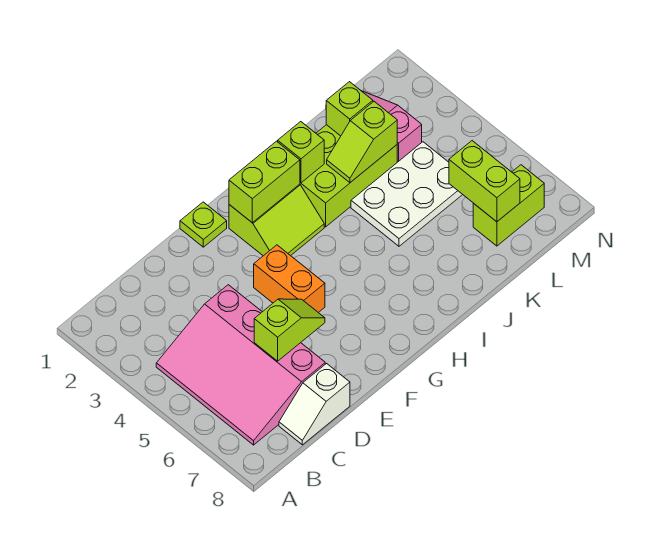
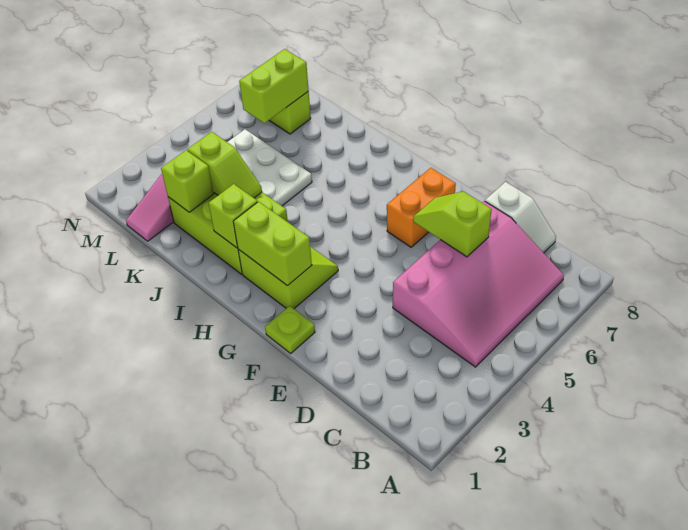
orange brick F4:F5 level 1 -> orange brick F6:F7 level 1

